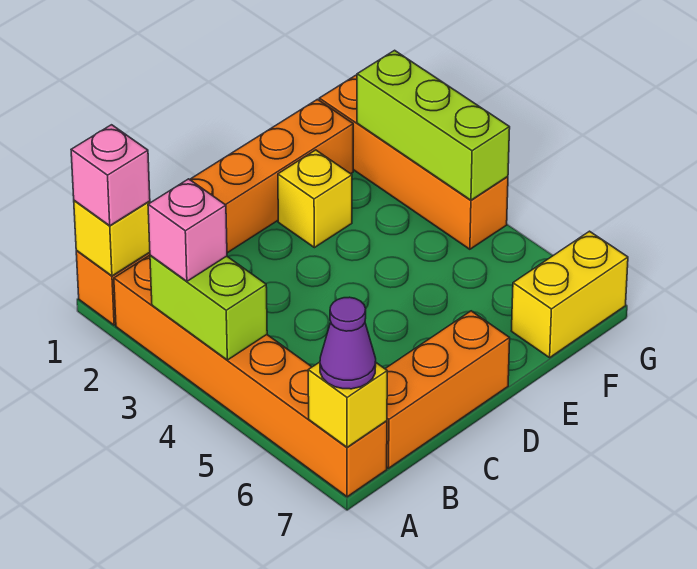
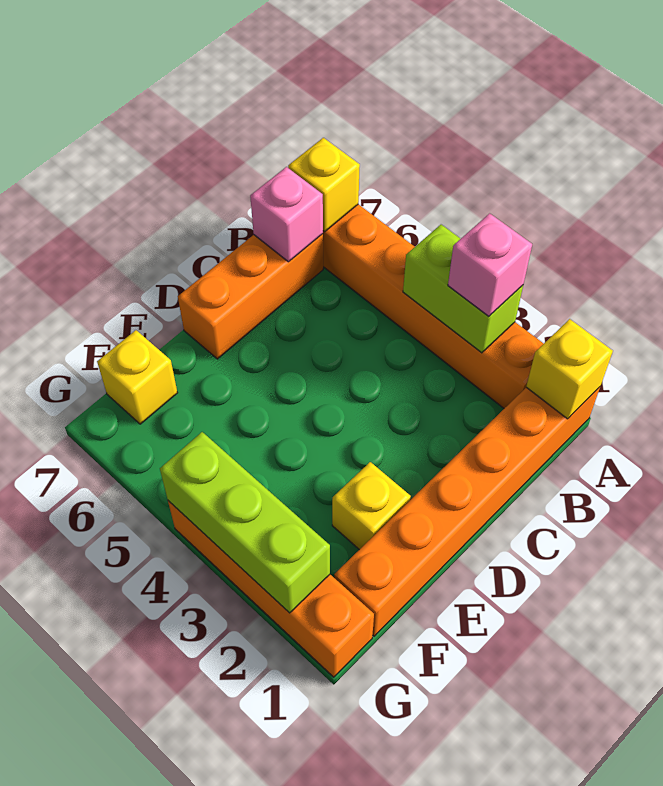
pink brick A1 level 3 -> pink brick B7 level 2
purple cone A7 level 3 -> none
yellow brick F7:G7 level 1 -> yellow brick F7 level 1

